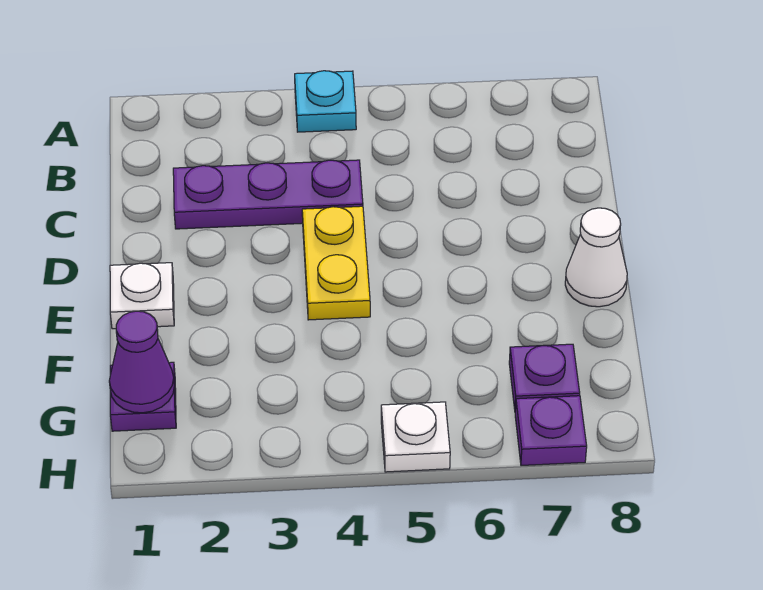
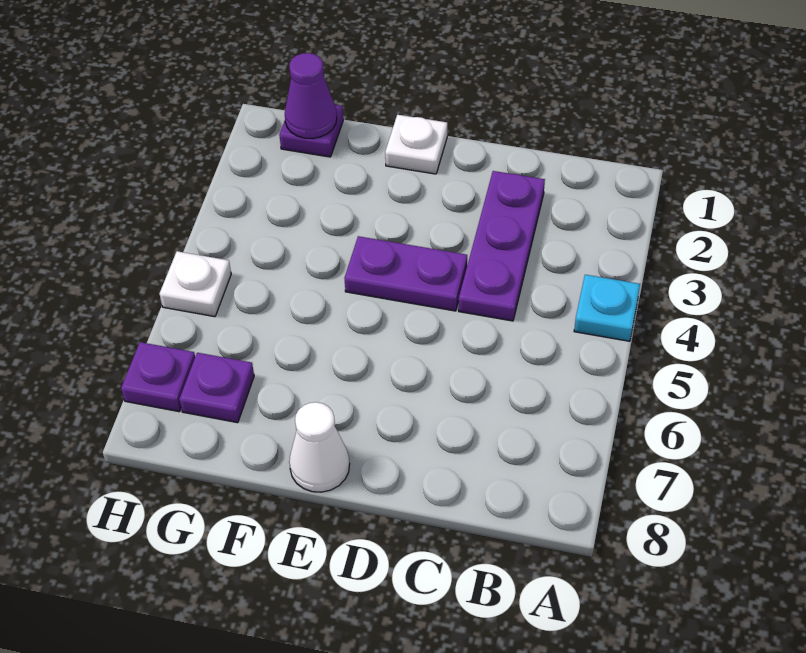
yellow plate D4:E4 level 1 -> purple plate D4:E4 level 1

